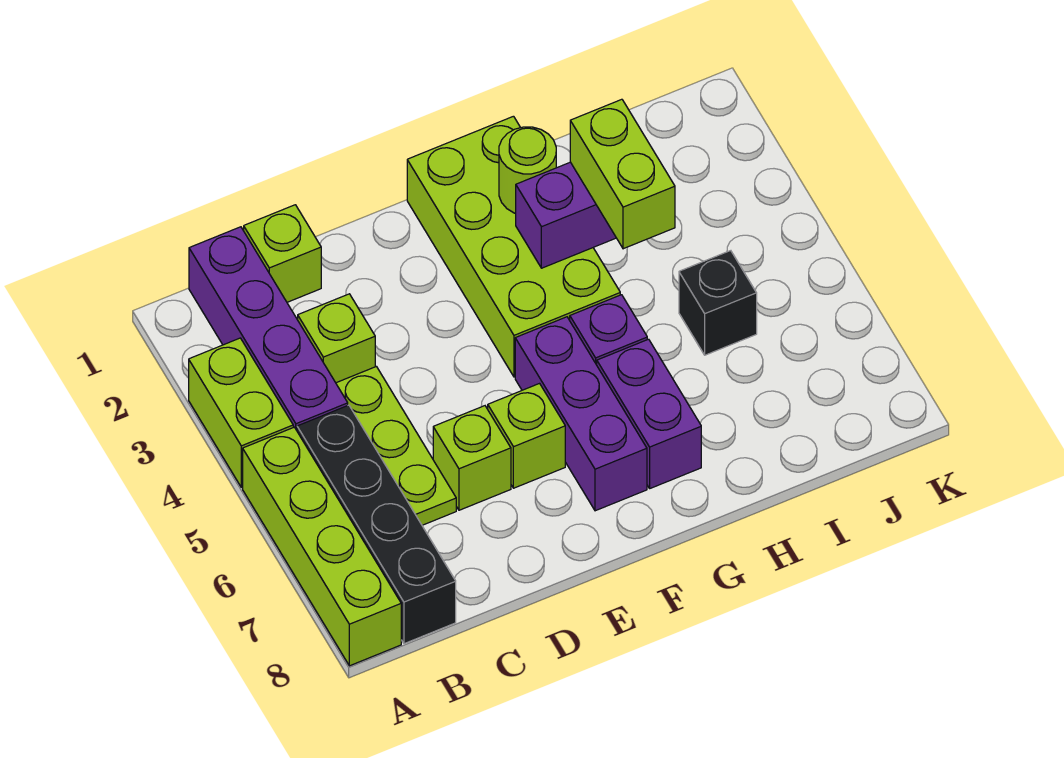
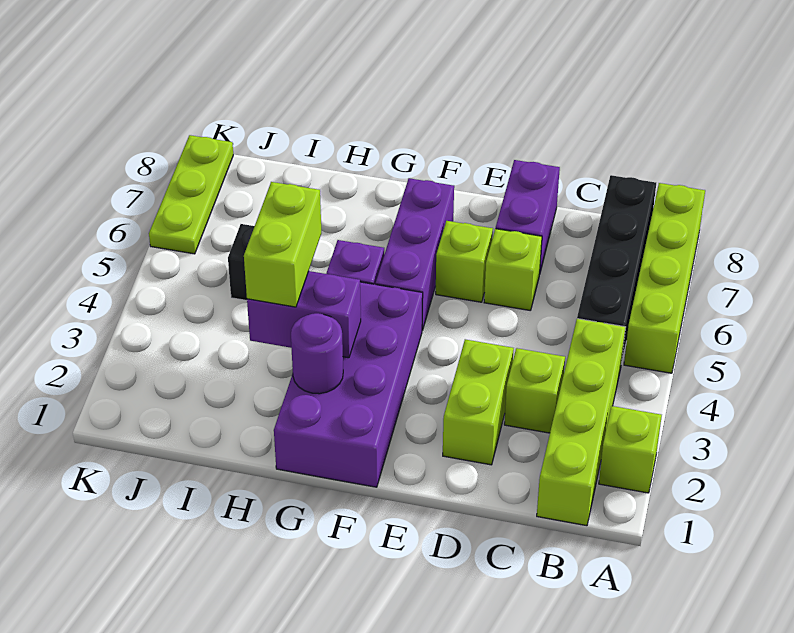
lime brick A3:A4 level 1 -> lime brick D2:D3 level 1
purple brick B1:B4 level 1 -> lime brick B1:B4 level 1
lime brick C1 level 1 -> lime brick A2 level 1
lime plate C4:C6 level 1 -> lime plate K6:K8 level 1
lime brick F1:G4 level 1 -> purple brick F1:G4 level 1
lime round brick G2 level 2 -> purple round brick G2 level 2
purple brick G6:G7 level 1 -> purple brick D7:D8 level 1

